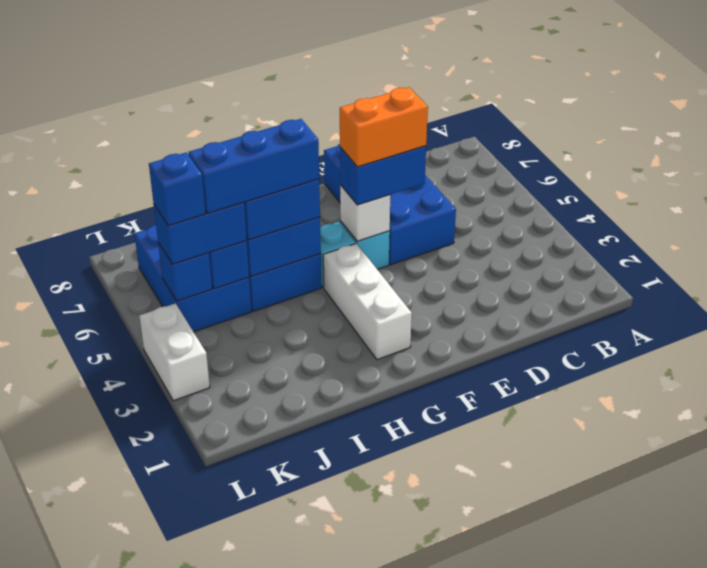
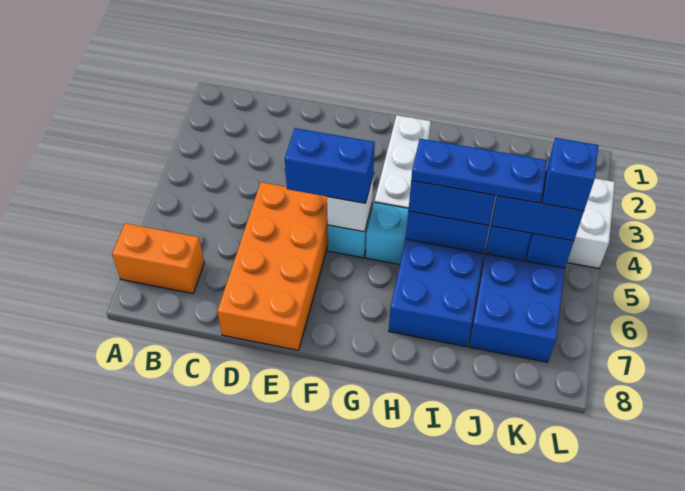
blue brick D5:E8 level 1 -> orange brick D5:E8 level 1
orange brick E5:F5 level 4 -> orange brick A7:B7 level 1
blue brick H5:J5 level 4 -> blue plate H5:J5 level 4

